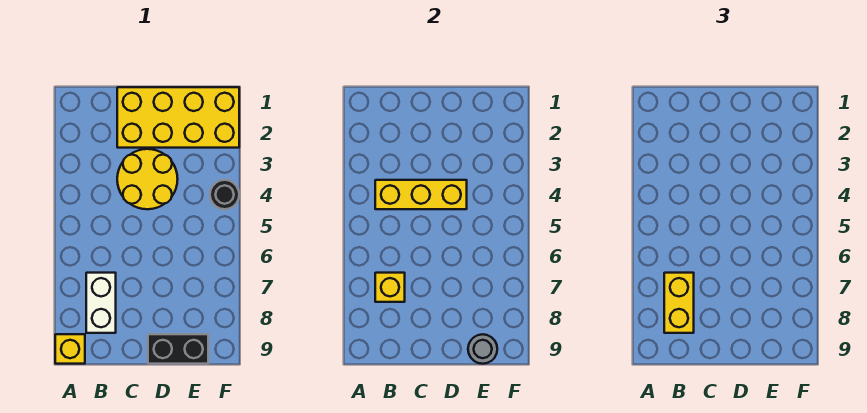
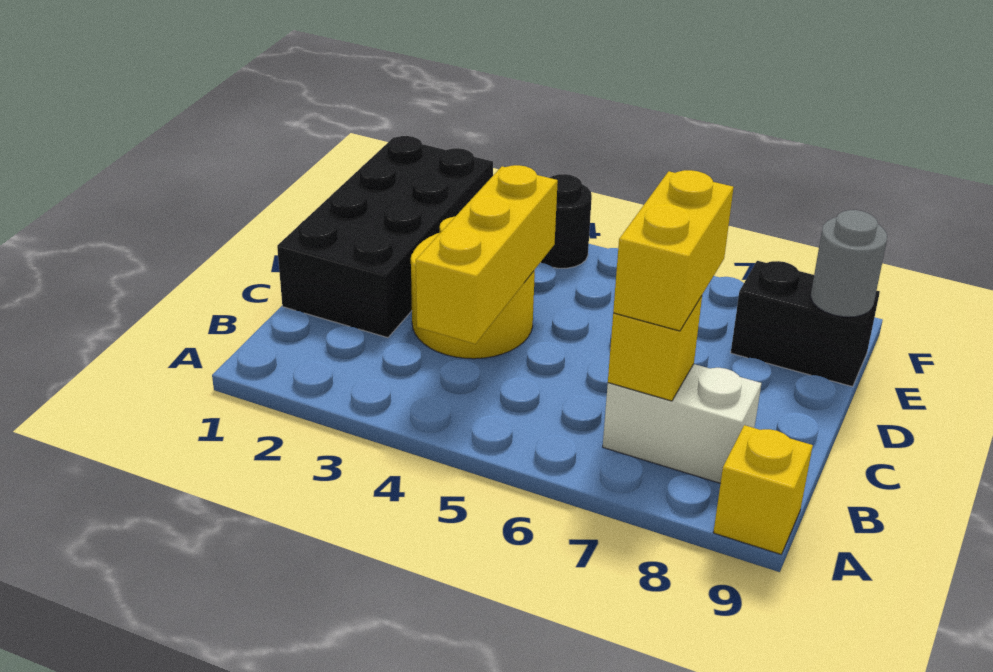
yellow brick B7:B8 level 3 -> yellow brick B7:C7 level 3
yellow brick C1:F2 level 1 -> black brick C1:F2 level 1
black brick D9:E9 level 1 -> black brick E8:E9 level 1

